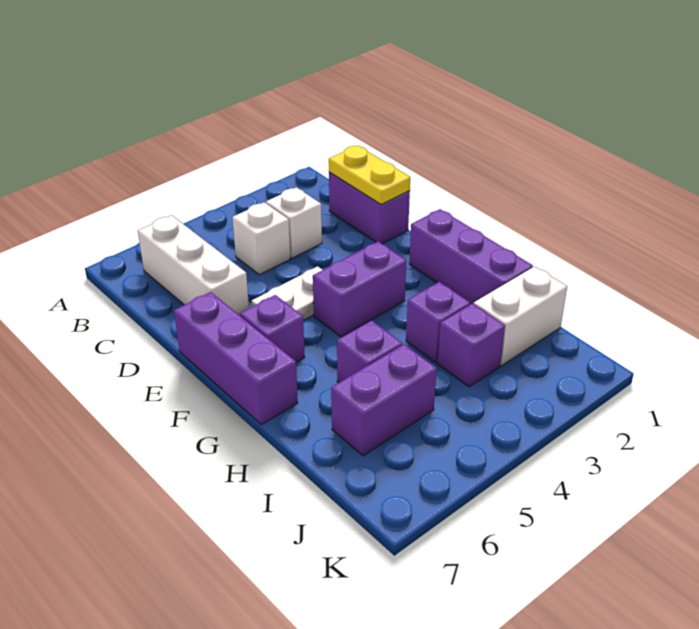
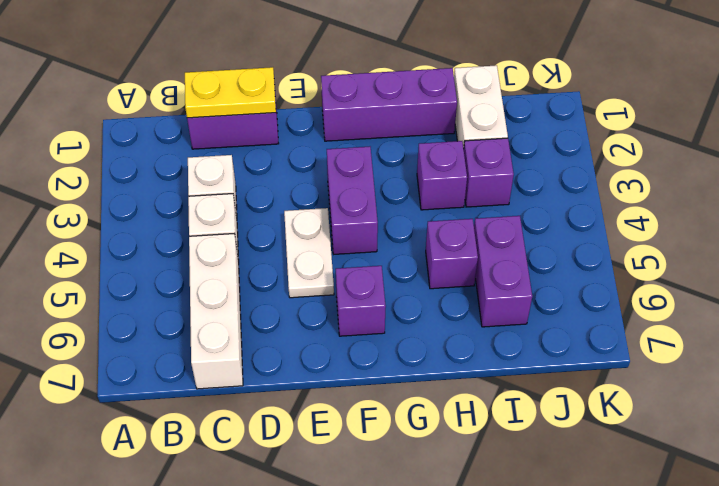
white brick B6:D6 level 1 -> white brick C5:C7 level 1
purple brick E7:G7 level 1 -> none

